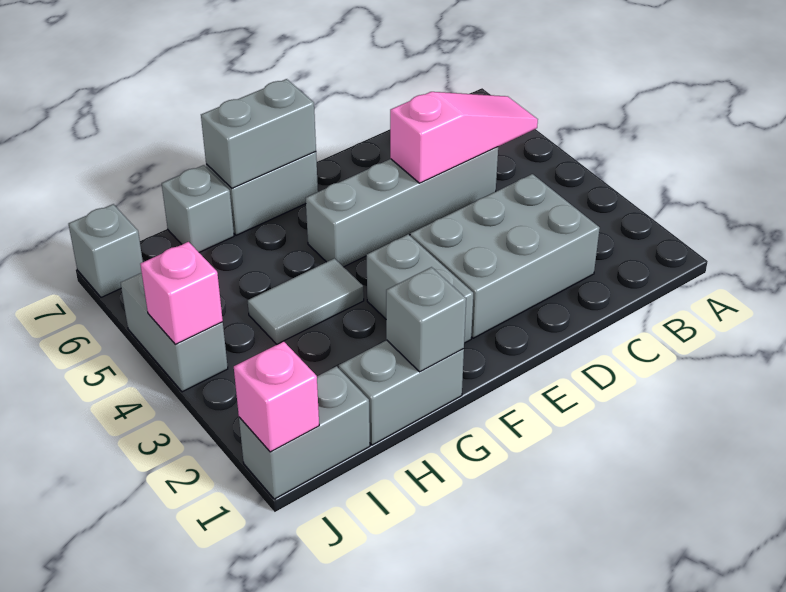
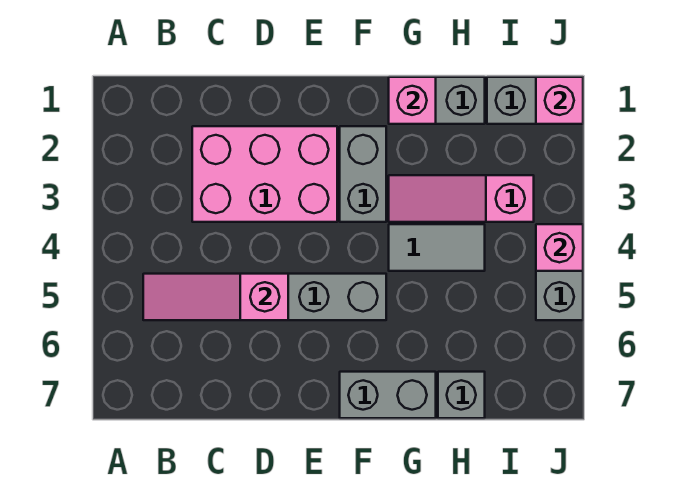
grey brick C2:E3 level 1 -> pink brick C2:E3 level 1
grey brick F7:G7 level 2 -> none
grey brick G1 level 2 -> pink brick G1 level 2
none -> pink slope G3:I3 level 1 top I
grey brick J7 level 1 -> none

